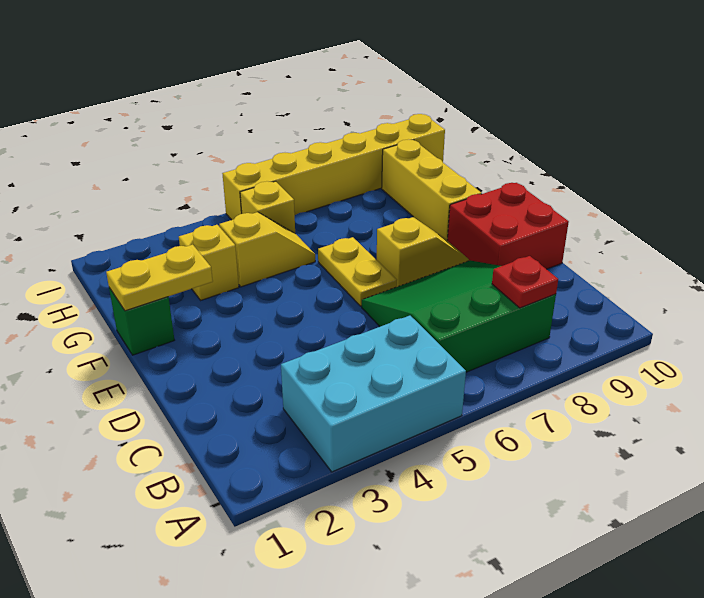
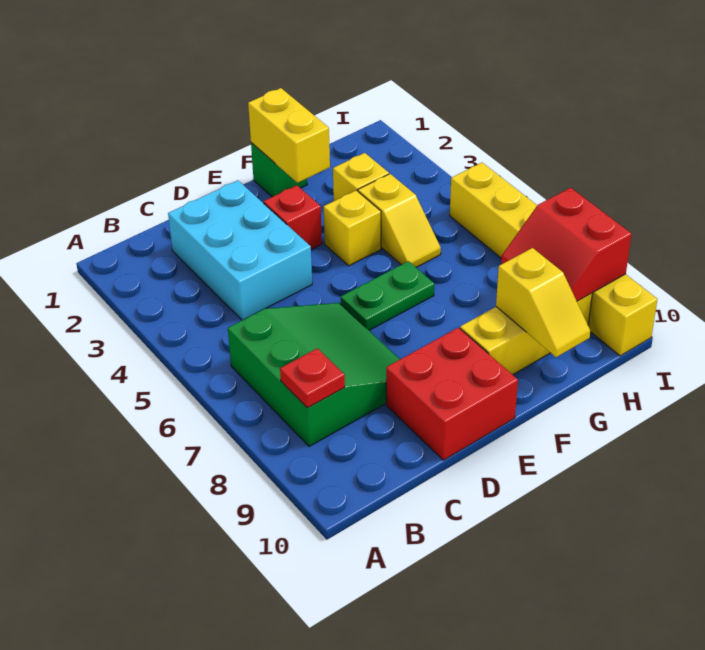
cyan brick A3:B5 level 1 -> cyan brick C2:D4 level 1
none -> red brick E3 level 1
yellow plate E6:F6 level 1 -> green plate E6:F6 level 1
yellow slope E7:E8 level 1 top 7 -> yellow slope G9:G10 level 2 top 9
yellow plate F1:F2 level 2 -> yellow brick F1:F2 level 2
yellow brick H5 level 1 -> yellow brick F4 level 1
none -> red slope H8:I9 level 2 top I

